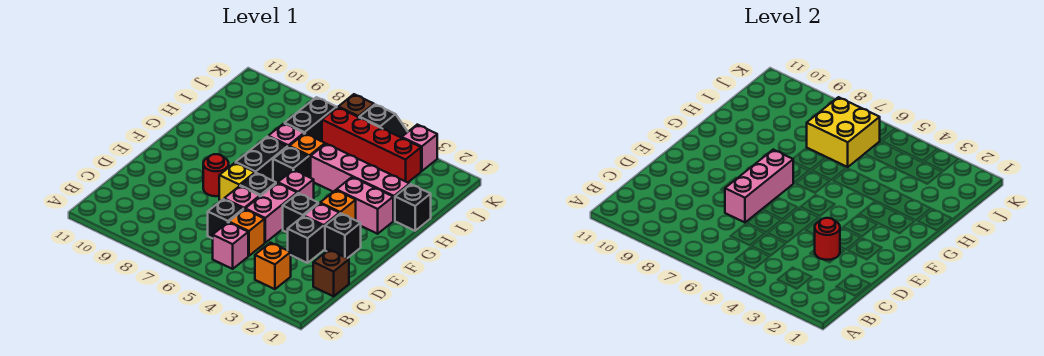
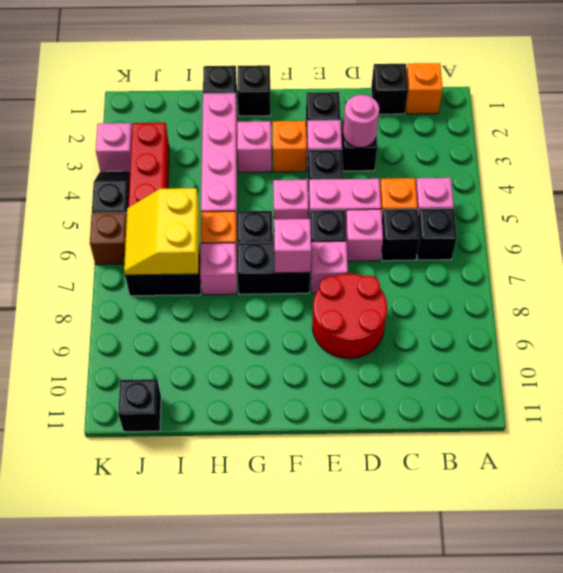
orange brick B3 level 1 -> orange brick B1 level 1
none -> black brick B6 level 1
brown brick C1 level 1 -> black brick C1 level 1
red round brick D3 level 2 -> pink round brick D3 level 2
pink brick D7:F7 level 2 -> pink brick F7 level 2
yellow brick E7 level 1 -> pink brick E7 level 1
red round brick E8 level 1 -> red round brick D8:E9 level 1
none -> black brick G1 level 1
pink brick G2:G3 level 1 -> pink brick G3 level 1
yellow brick I6:J7 level 2 -> yellow slope I6:J7 level 2 top I
none -> black brick J11 level 1

